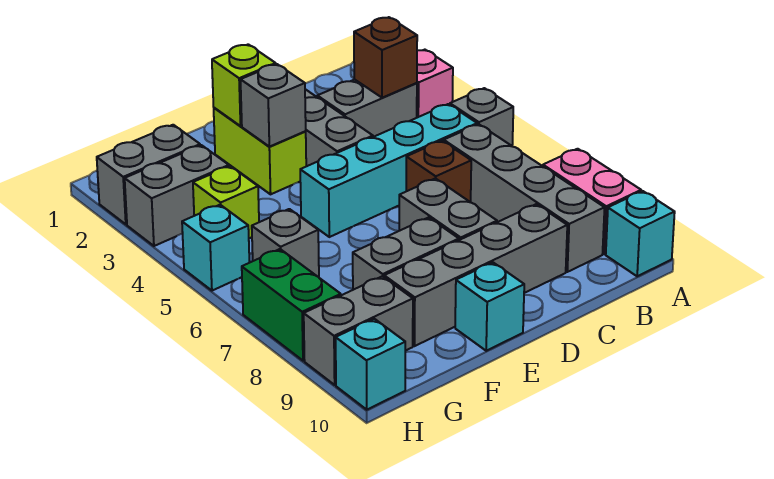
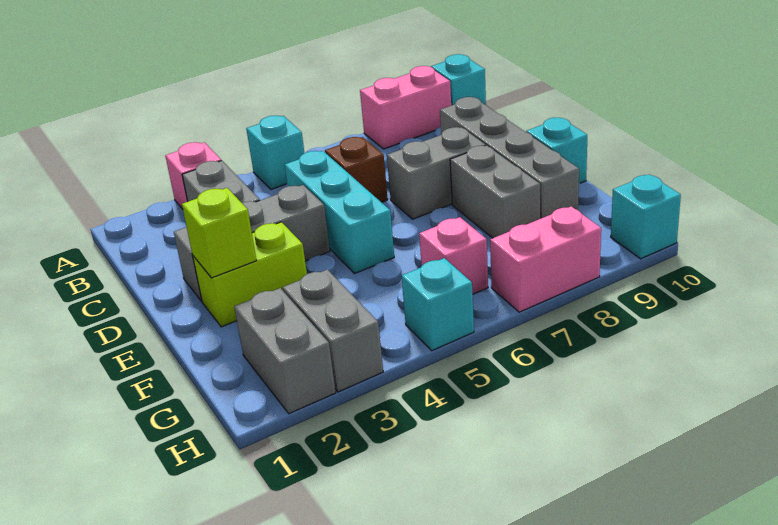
grey brick A5 level 1 -> cyan brick A5 level 1
brown brick B3 level 2 -> none
cyan brick B5:E5 level 1 -> cyan brick C5:E5 level 1
grey brick B6:B9 level 1 -> none
grey brick E3 level 2 -> none
lime brick G4 level 1 -> none
grey brick G6 level 1 -> pink brick G6 level 1
grey brick G9:H9 level 1 -> none
green brick H7:H8 level 1 -> pink brick H7:H8 level 1

